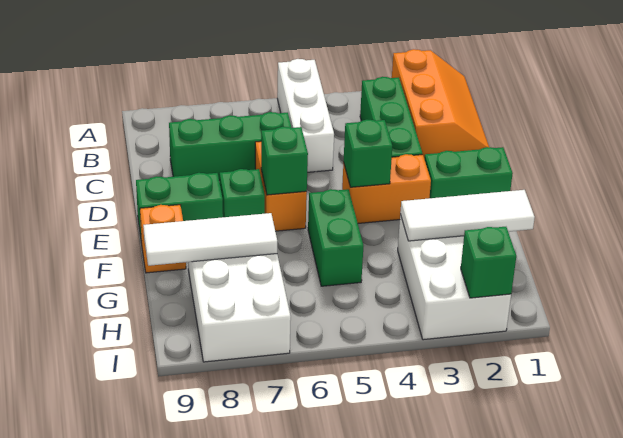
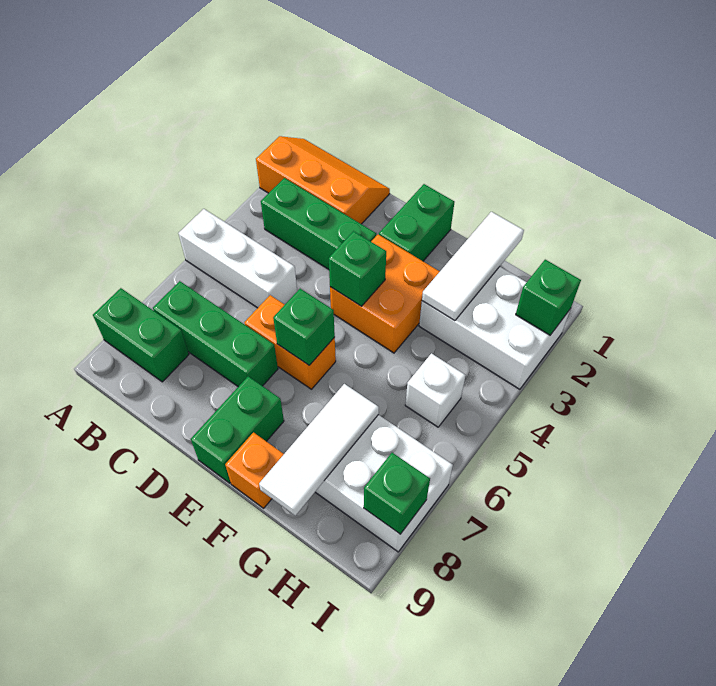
green brick C6:C8 level 1 -> green brick B7:D7 level 1
orange brick E3:E4 level 1 -> orange brick E3:F4 level 1
green brick E7 level 1 -> green brick I8 level 2
green brick F5:G5 level 1 -> green brick A8:B8 level 1
none -> white brick H5 level 1

